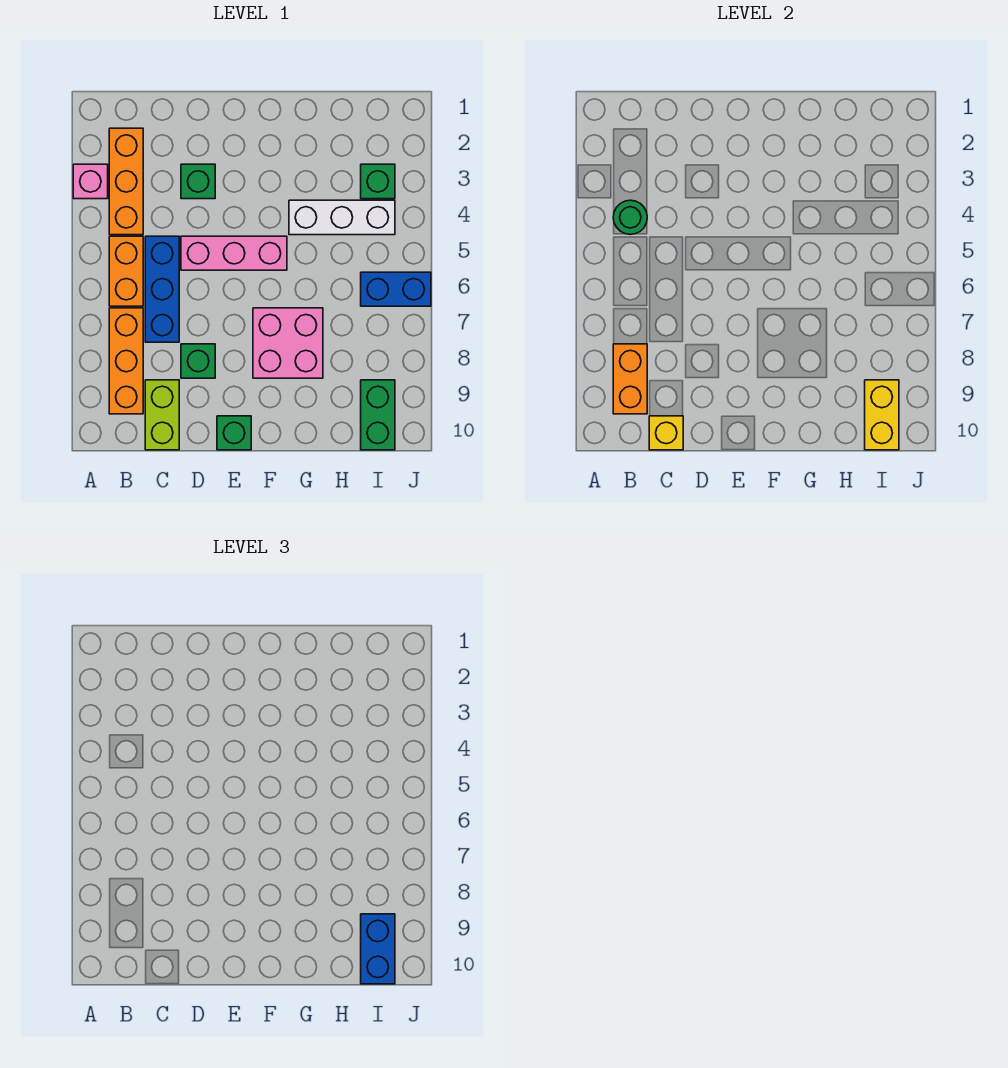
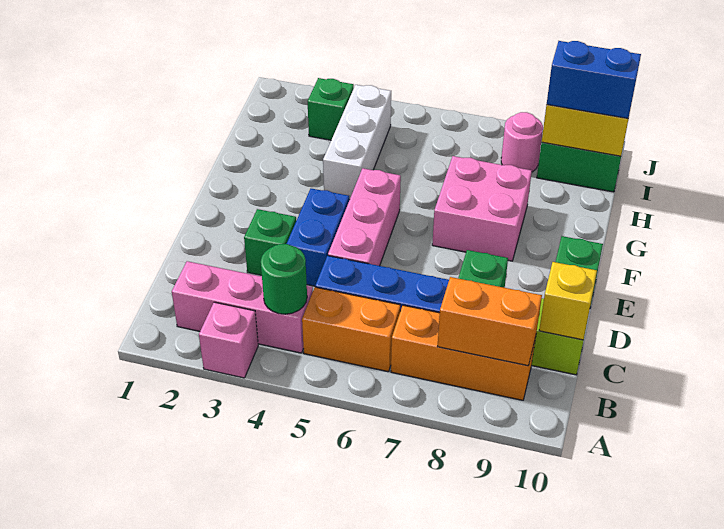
orange brick B2:B4 level 1 -> pink brick B2:B4 level 1
blue brick I6:J6 level 1 -> blue brick D4:E4 level 1
none -> pink round brick I8 level 1

